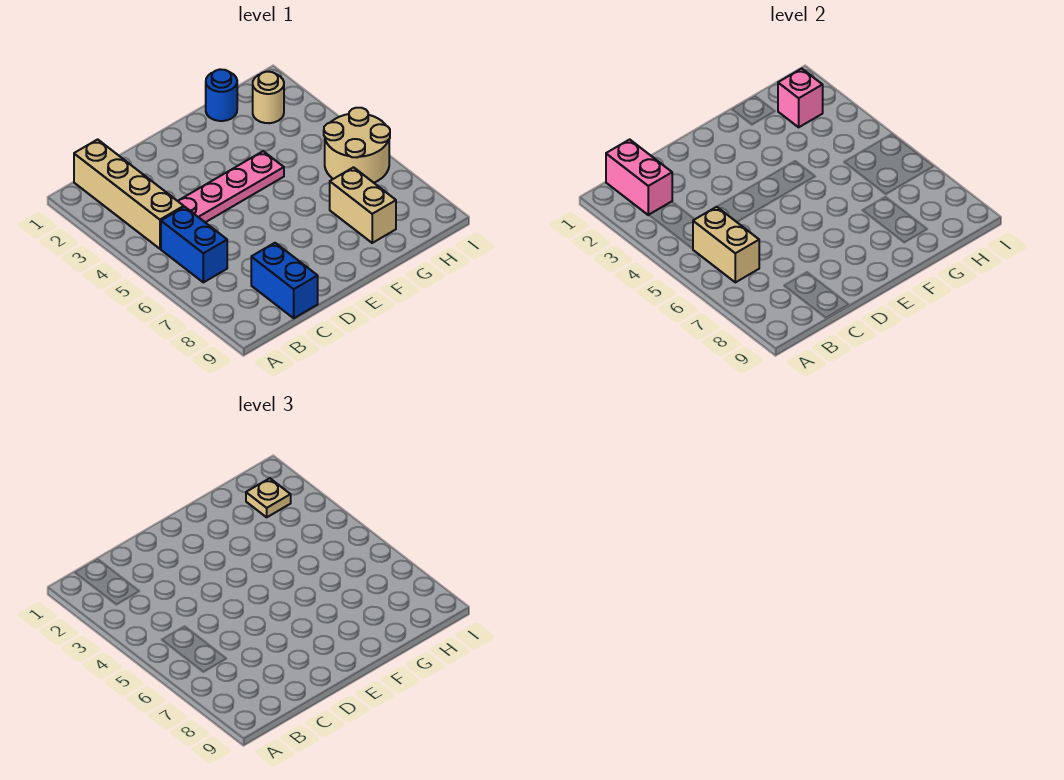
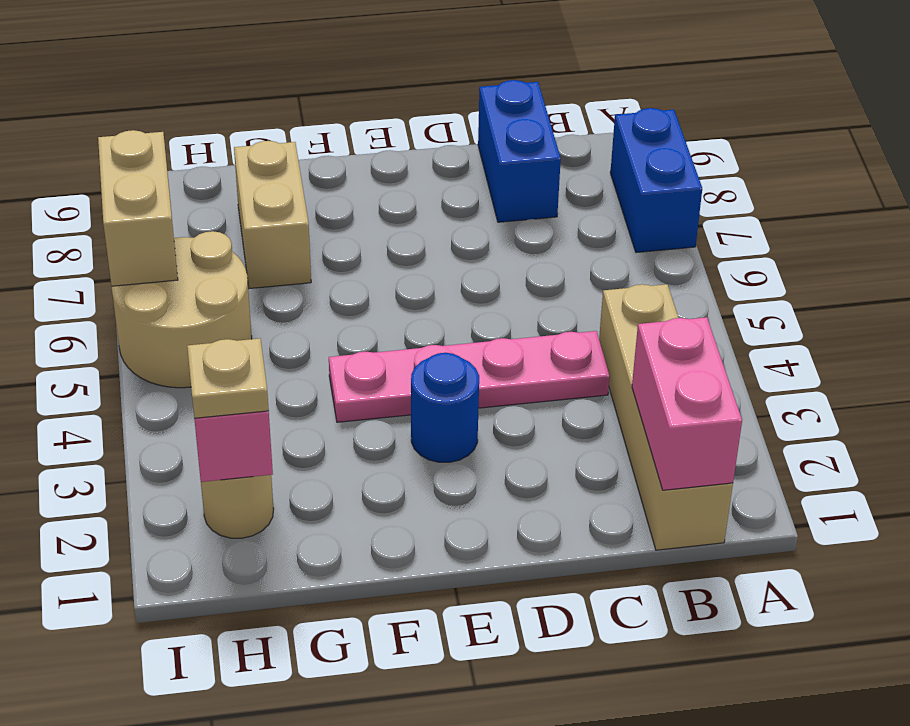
blue brick B5:B6 level 1 -> blue brick A7:A8 level 1
tan brick B5:B6 level 2 -> tan brick I6:I7 level 2
blue round brick G1 level 1 -> blue round brick E3 level 1

